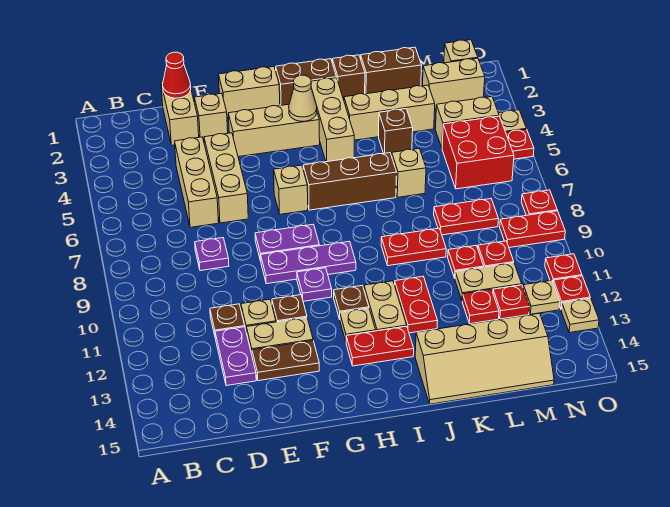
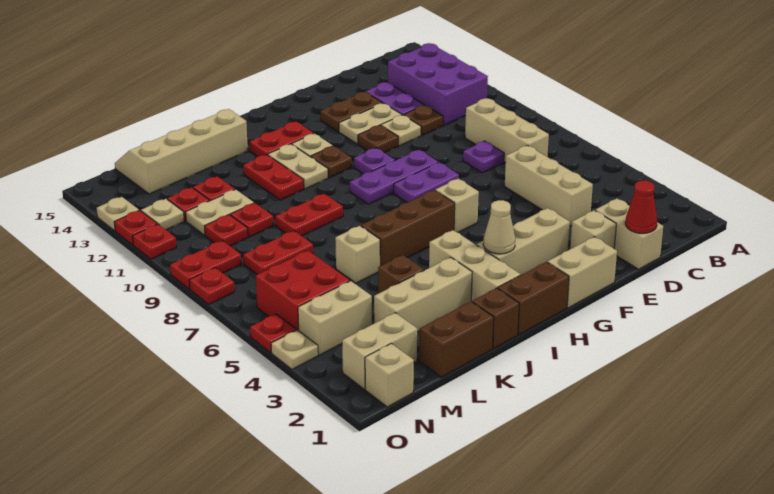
none -> purple brick B11:C13 level 1
tan brick E4:E6 level 1 -> tan brick C7:C9 level 1

